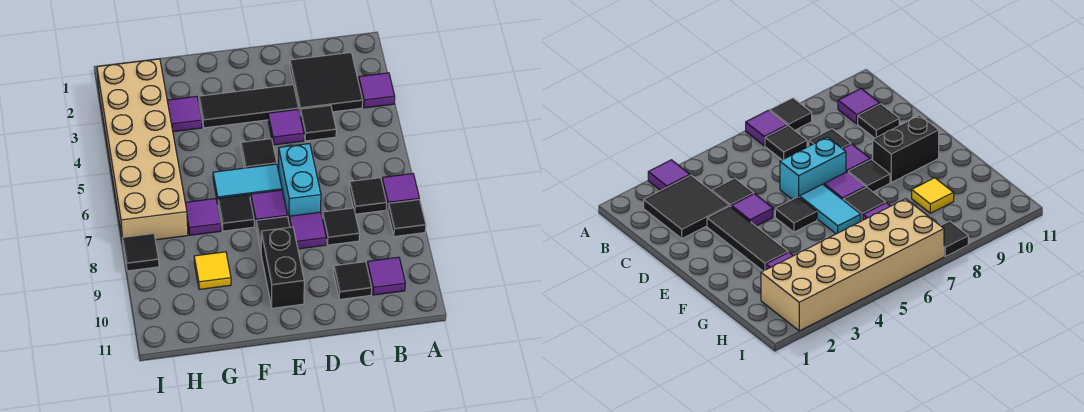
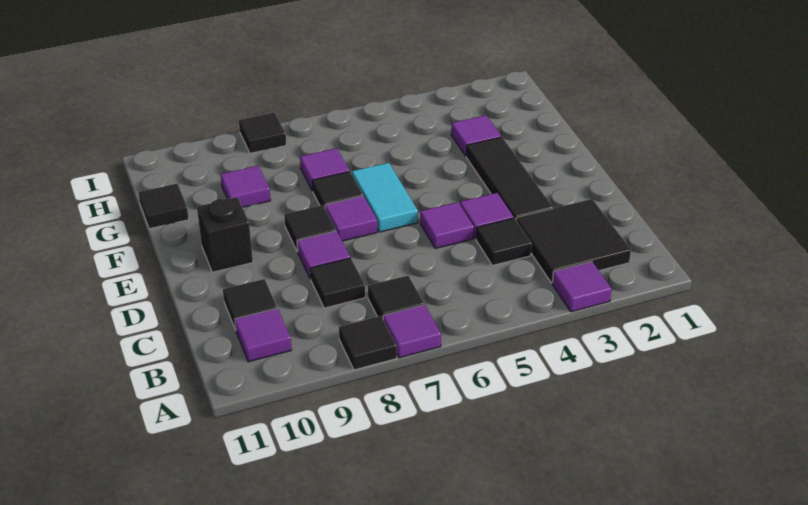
none -> purple tile D5 level 1
cyan brick D6:D7 level 1 -> none
black tile E5 level 1 -> black tile G11 level 1
black brick E9:E10 level 1 -> black brick E10 level 1
yellow tile G9 level 1 -> purple tile G9 level 1
tan brick H2:I7 level 1 -> none

